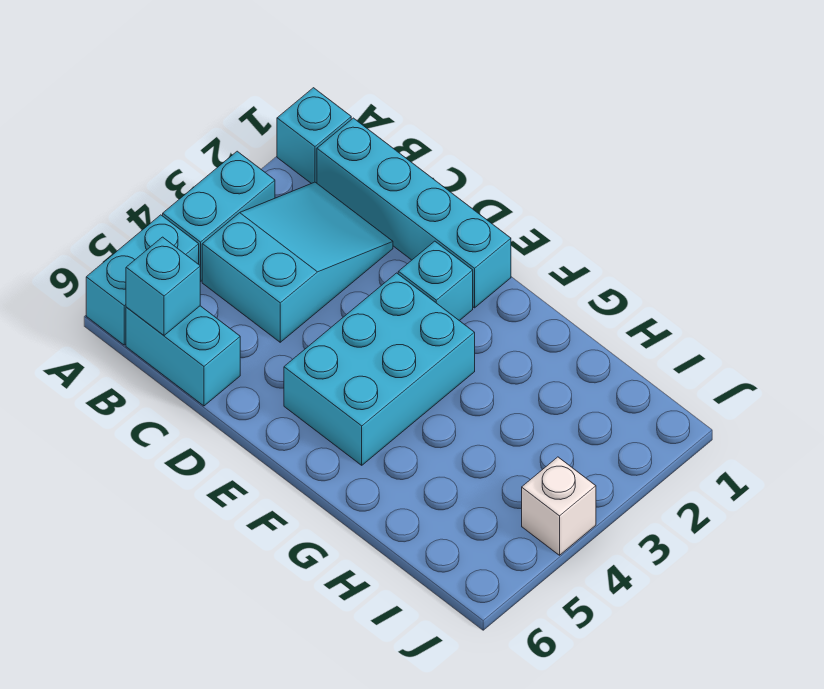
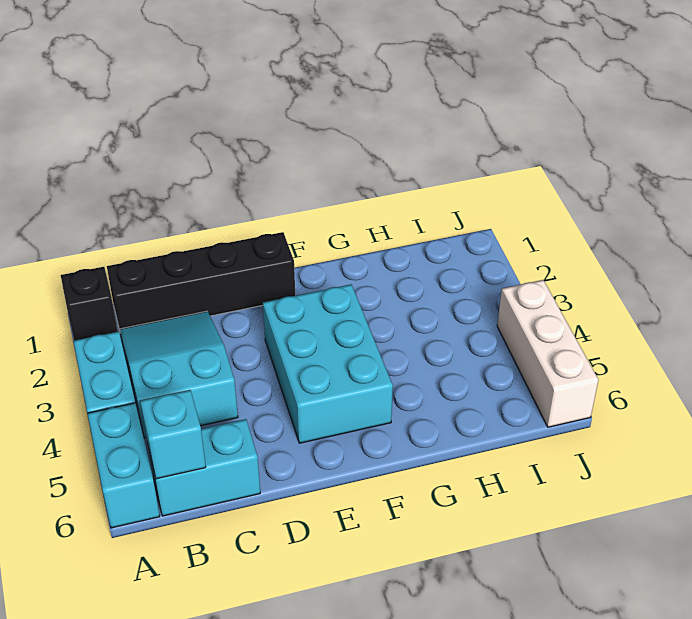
cyan brick A1 level 1 -> black brick A1 level 1
cyan brick B1:E1 level 1 -> black brick B1:E1 level 1
cyan brick E2 level 1 -> none
white brick J4 level 1 -> white brick J4:J6 level 1

